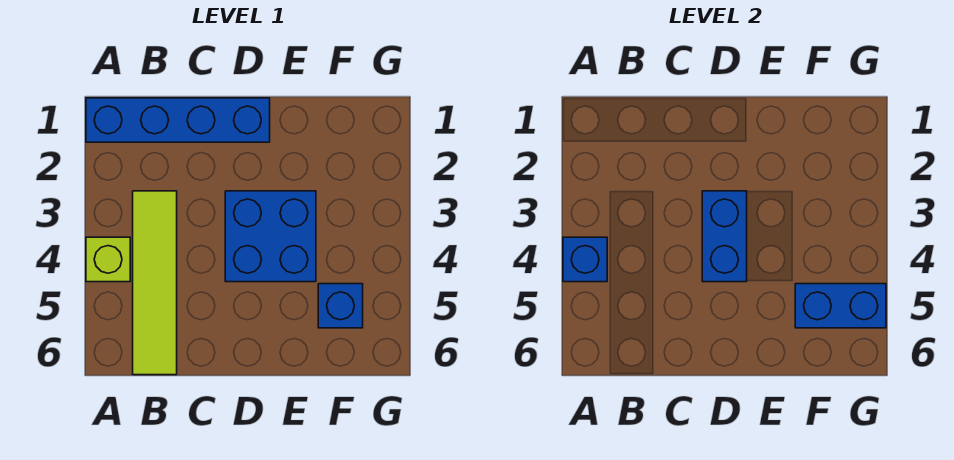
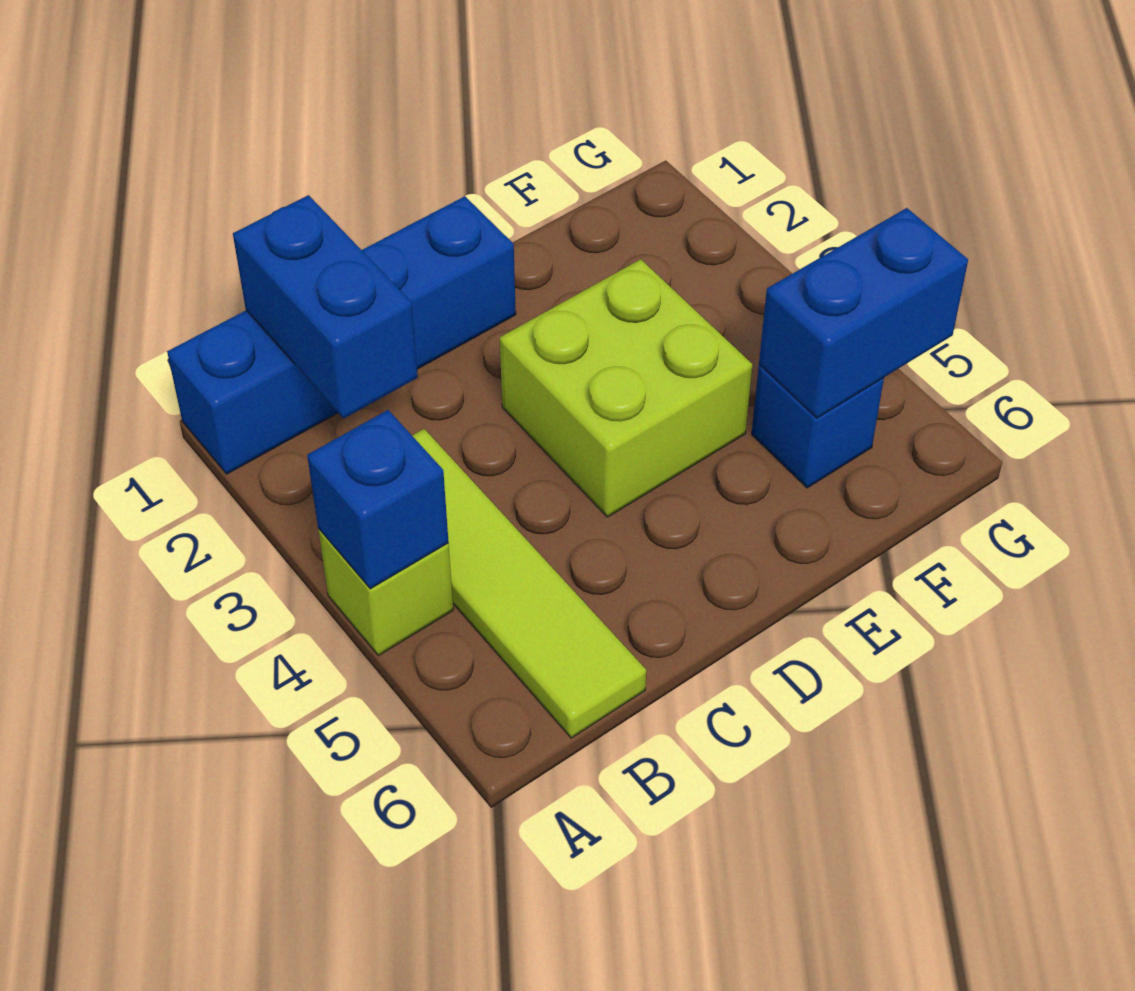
blue brick D3:E4 level 1 -> lime brick D3:E4 level 1
blue brick D3:D4 level 2 -> blue brick B1:B2 level 2

